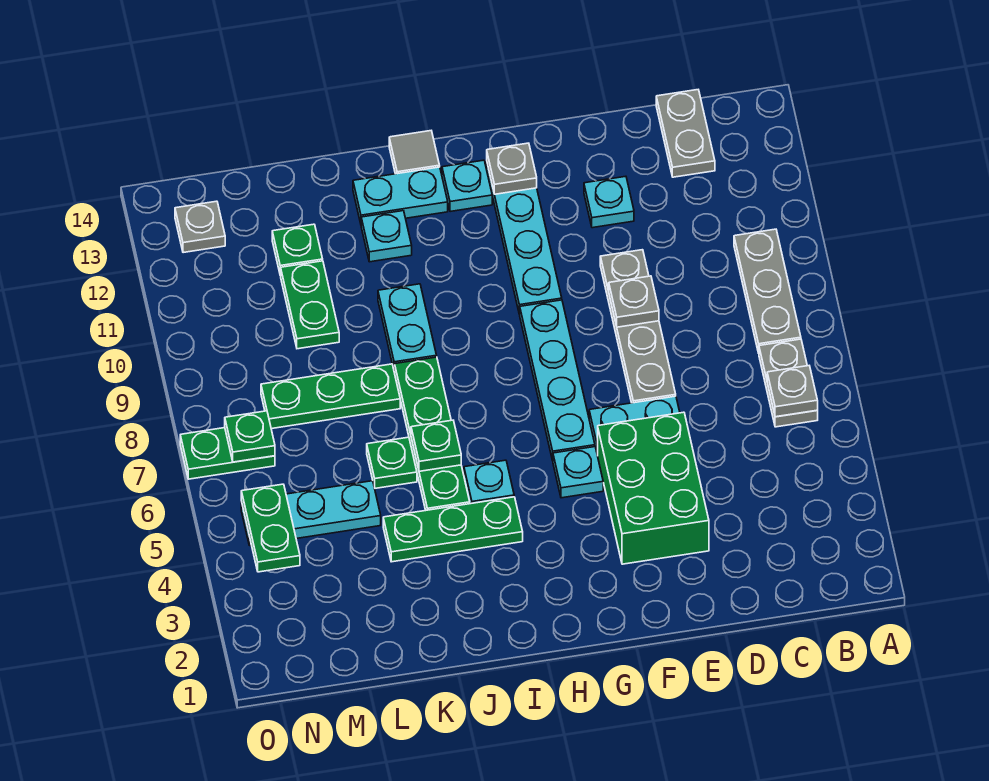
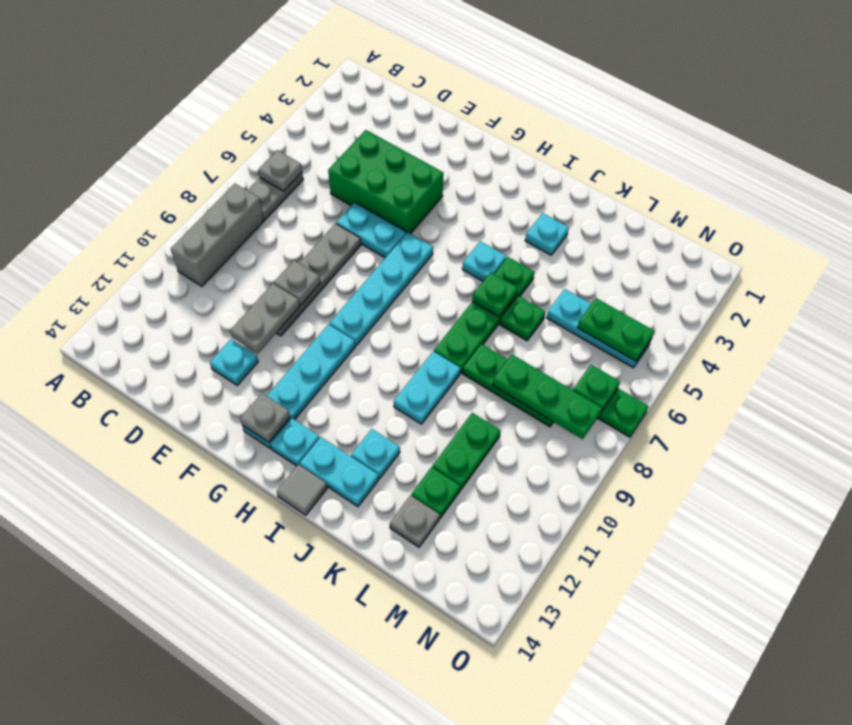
grey plate B8:B10 level 1 -> grey brick B8:B10 level 1
grey plate C13:C14 level 1 -> grey plate E10:E11 level 2
green brick E3:F5 level 1 -> green brick D4:F5 level 1
cyan plate G5 level 1 -> cyan plate J3 level 1
green plate I4:K4 level 1 -> green plate L8:N8 level 2
green plate N4:N5 level 2 -> green plate M5:N5 level 2
grey plate N13 level 1 -> grey plate L13 level 1

